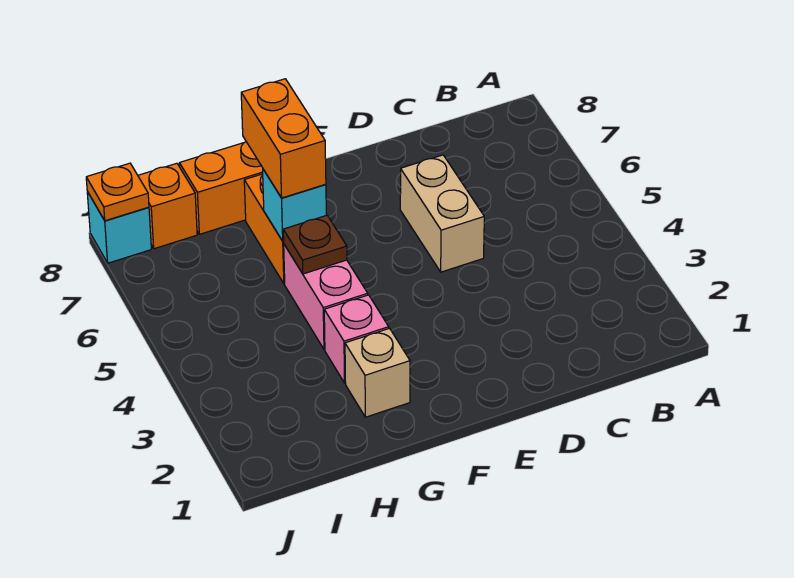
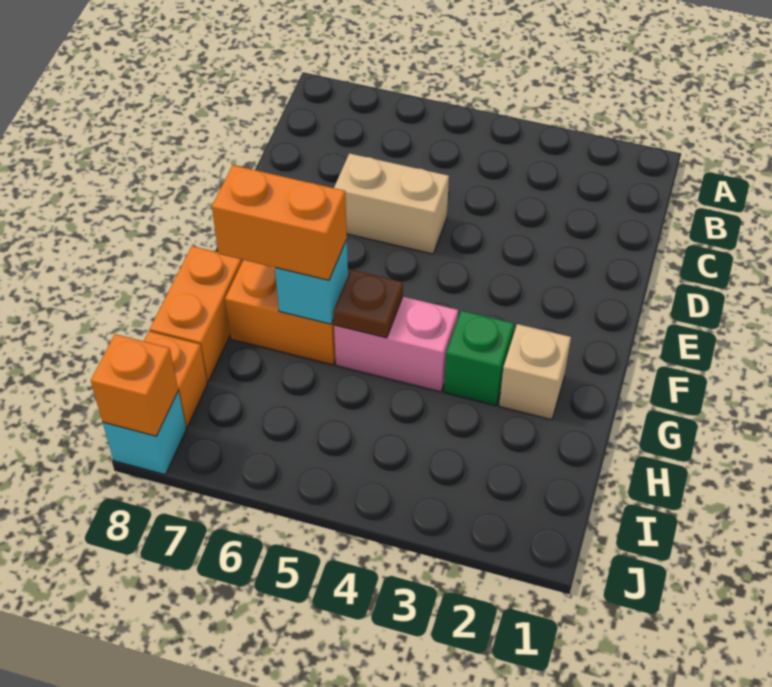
pink brick G3 level 1 -> green brick G3 level 1
orange plate J8 level 2 -> orange brick J8 level 2

